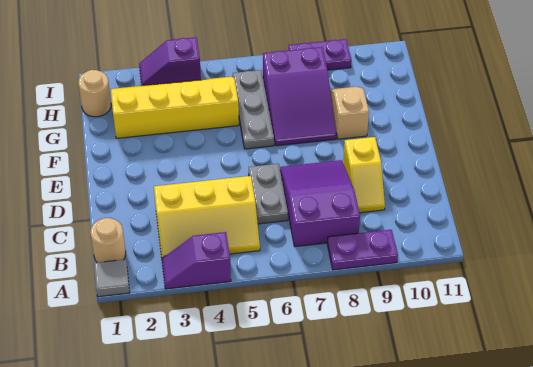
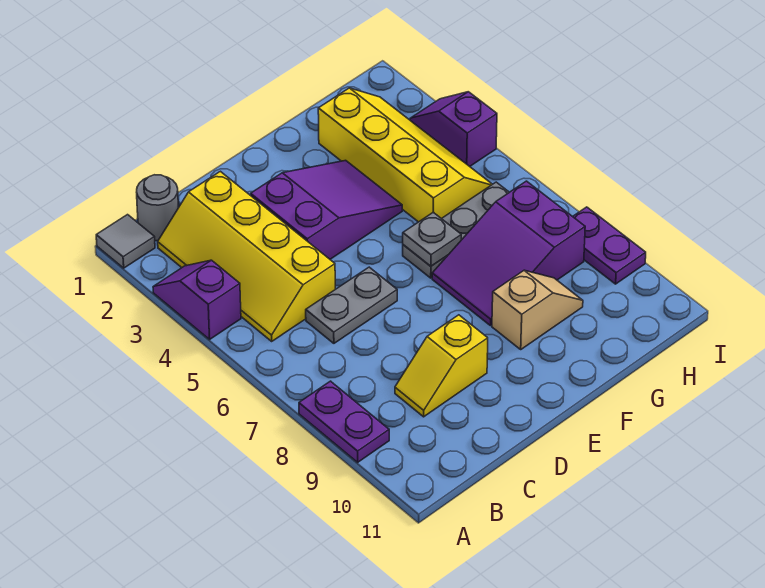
tan round brick B1 level 1 -> grey round brick B1 level 1
yellow slope B3:C5 level 1 top C -> yellow slope B2:C5 level 1 top C
purple slope B7:D8 level 1 top B -> purple slope D3:F4 level 1 top D
none -> grey plate F6 level 2
tan round brick H1 level 1 -> none

